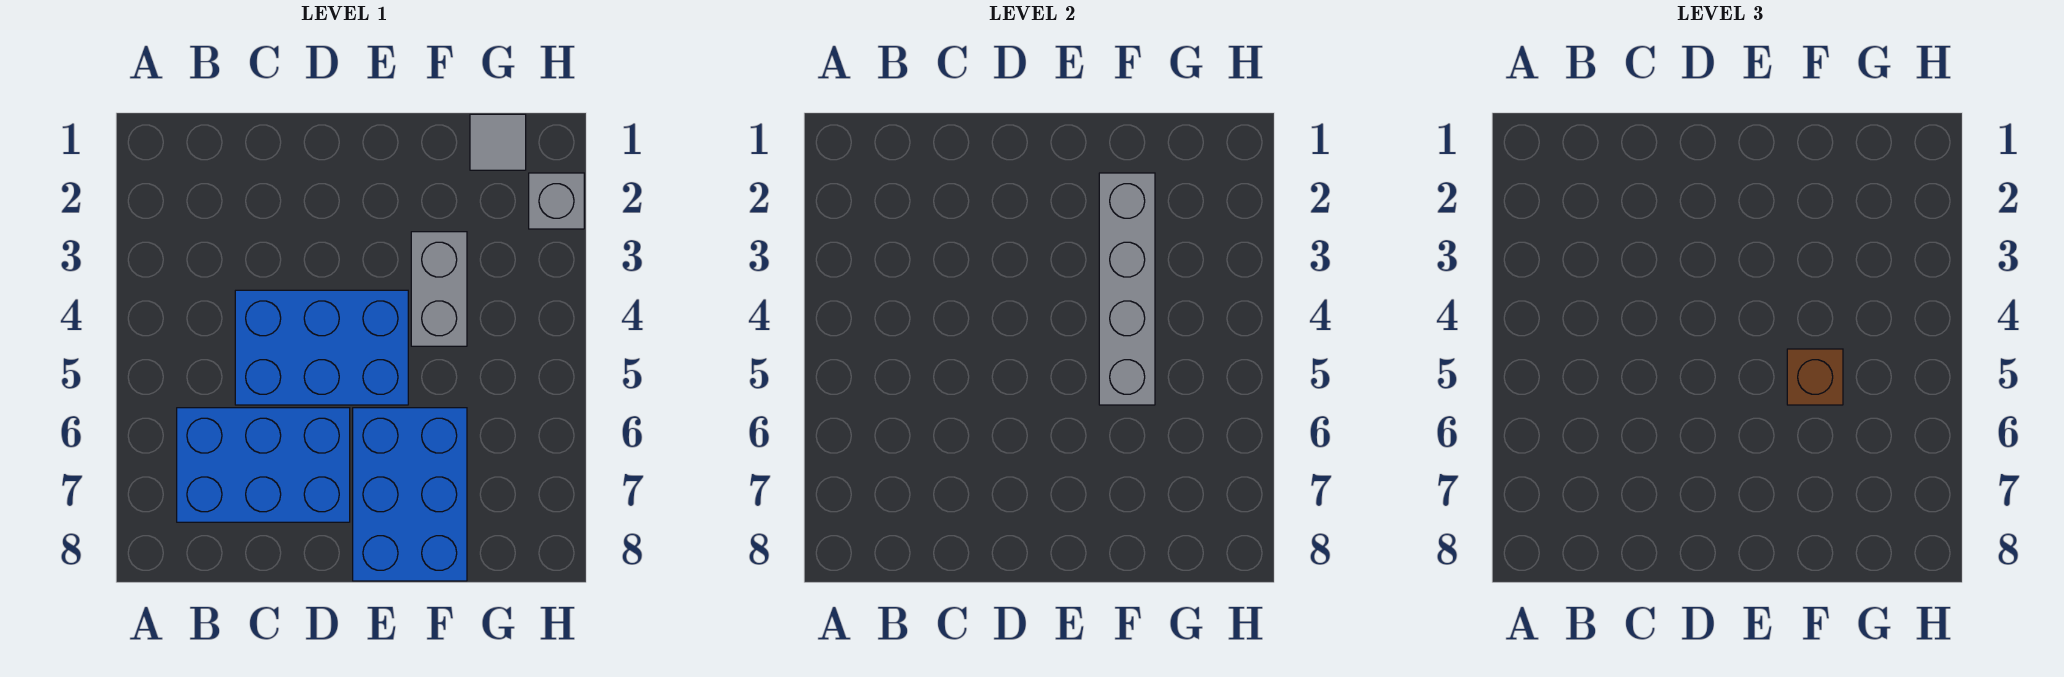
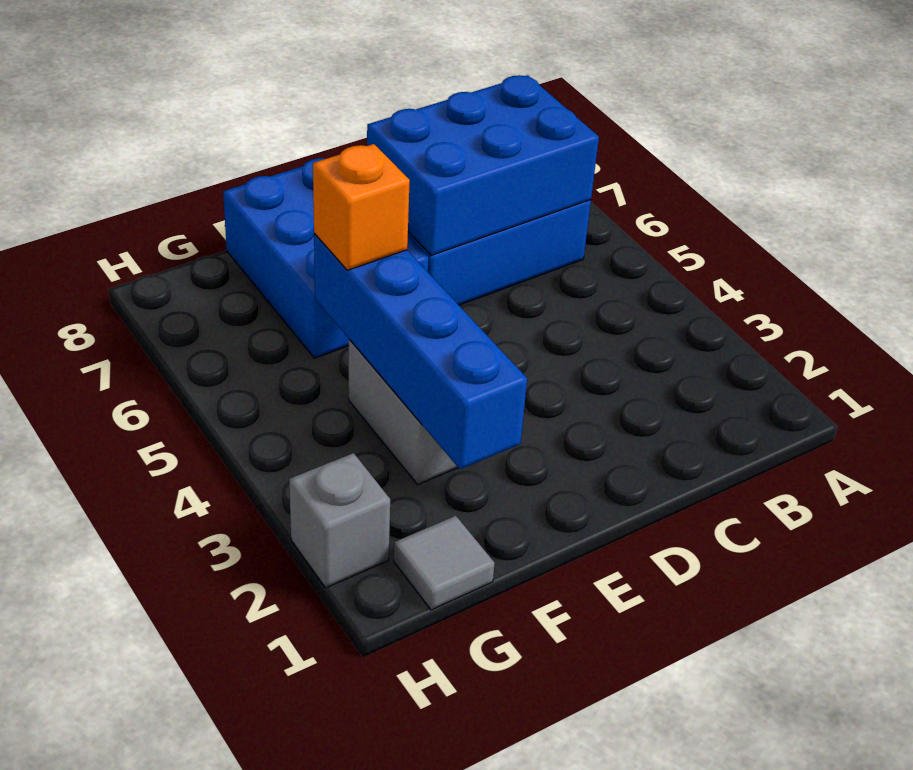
blue brick C4:E5 level 1 -> blue brick B6:D7 level 2
grey brick F2:F5 level 2 -> blue brick F2:F5 level 2
brown brick F5 level 3 -> orange brick F5 level 3

